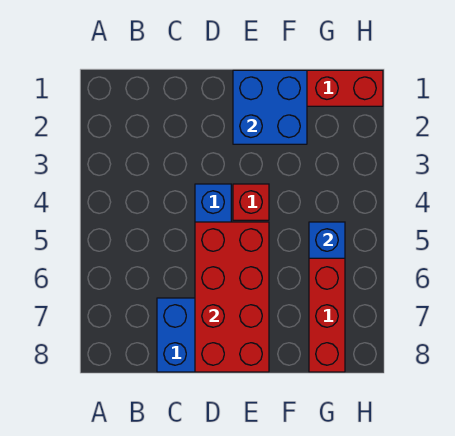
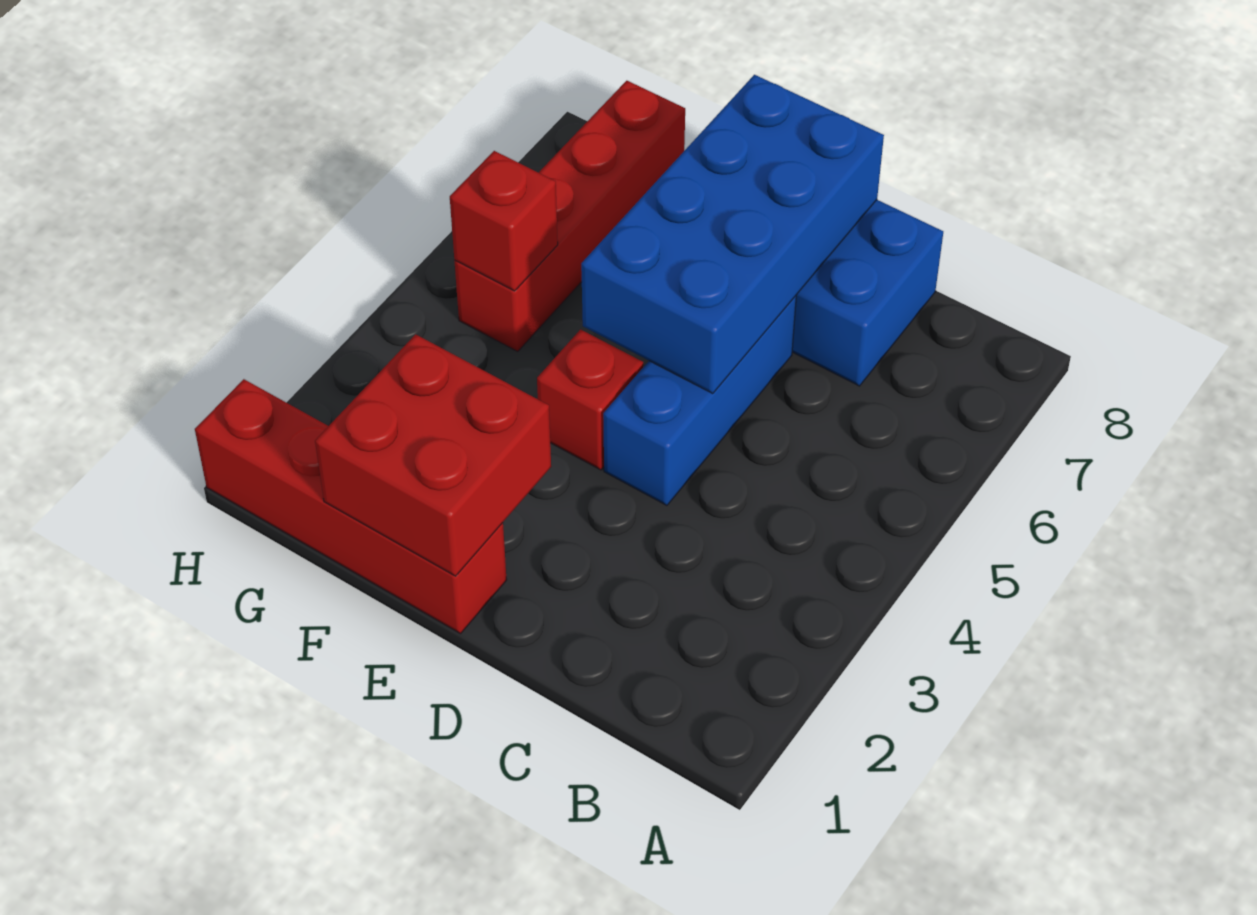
red brick D5:E8 level 2 -> blue brick D5:E8 level 2
blue brick E1:F2 level 2 -> red brick E1:F2 level 2
blue brick G5 level 2 -> red brick G5 level 2

